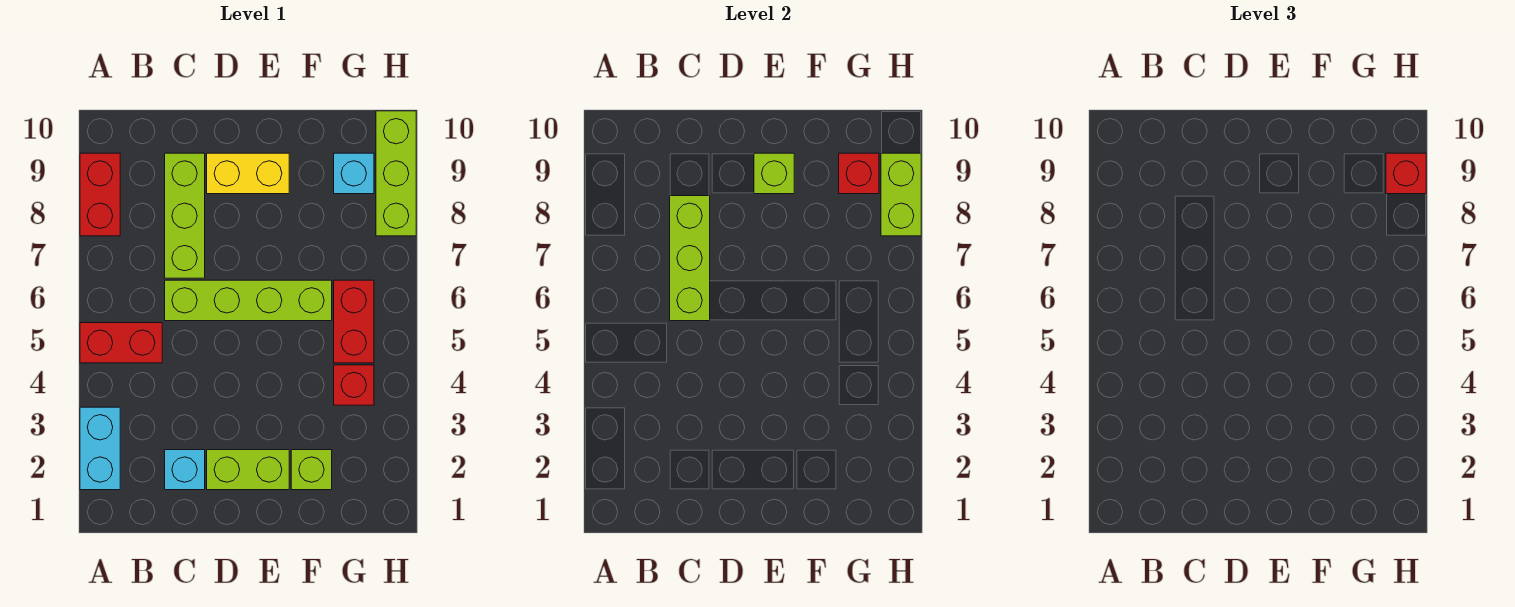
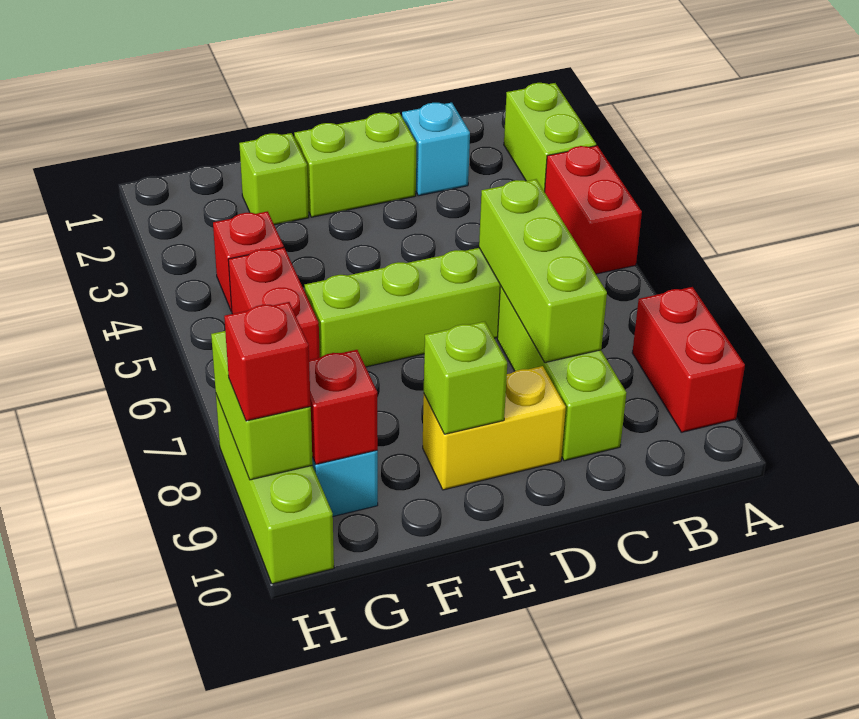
cyan brick A2:A3 level 1 -> lime brick A2:A3 level 1
red brick A5:B5 level 1 -> red brick A4:A5 level 1

